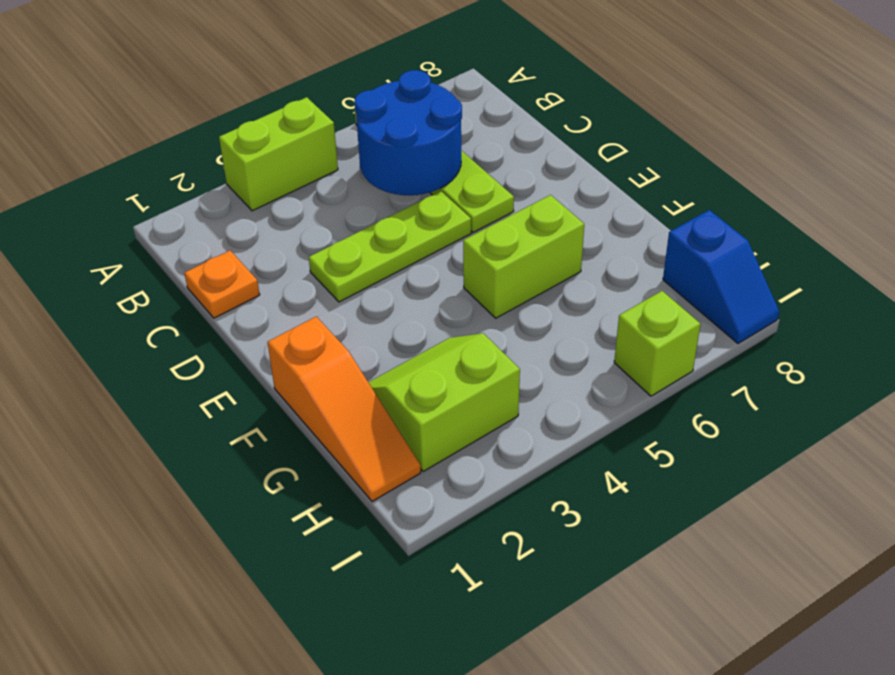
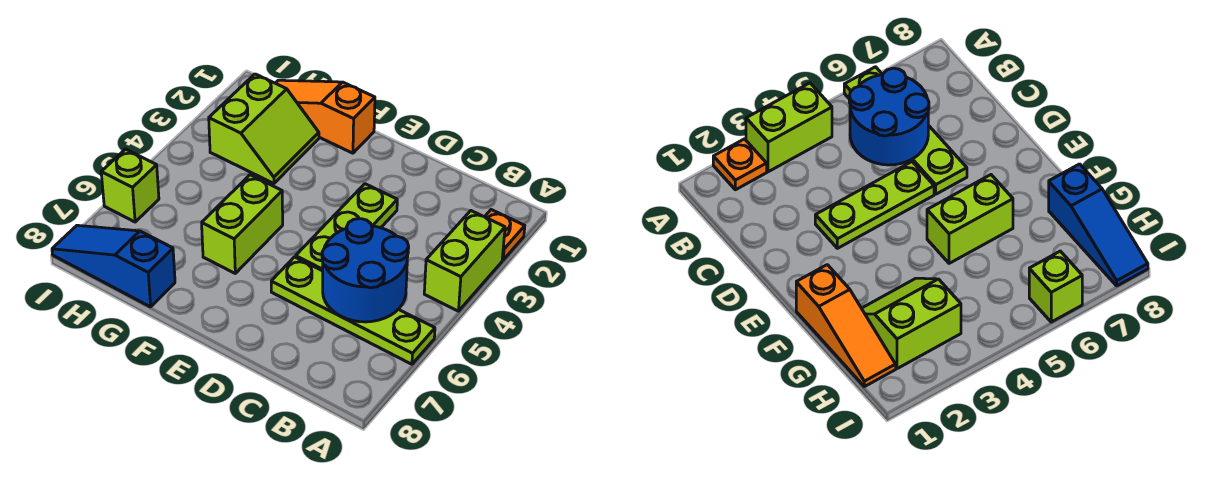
orange plate C1 level 1 -> orange plate A2 level 1
blue slope H8:I8 level 1 top H -> blue slope G8:I8 level 1 top G

